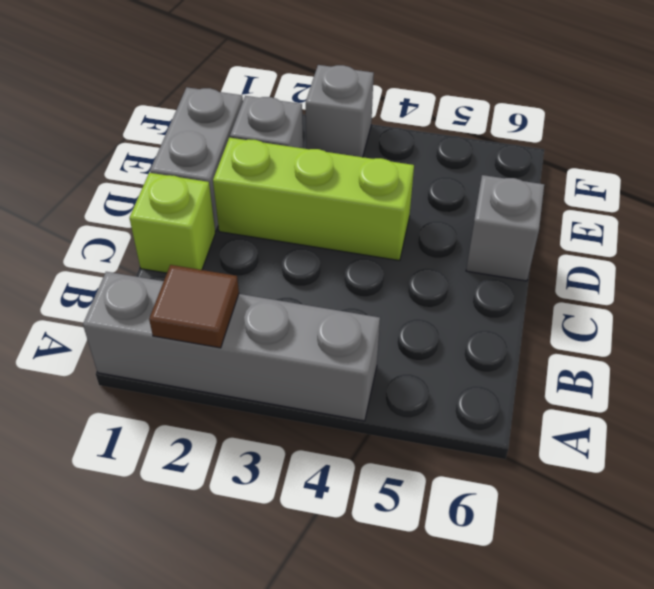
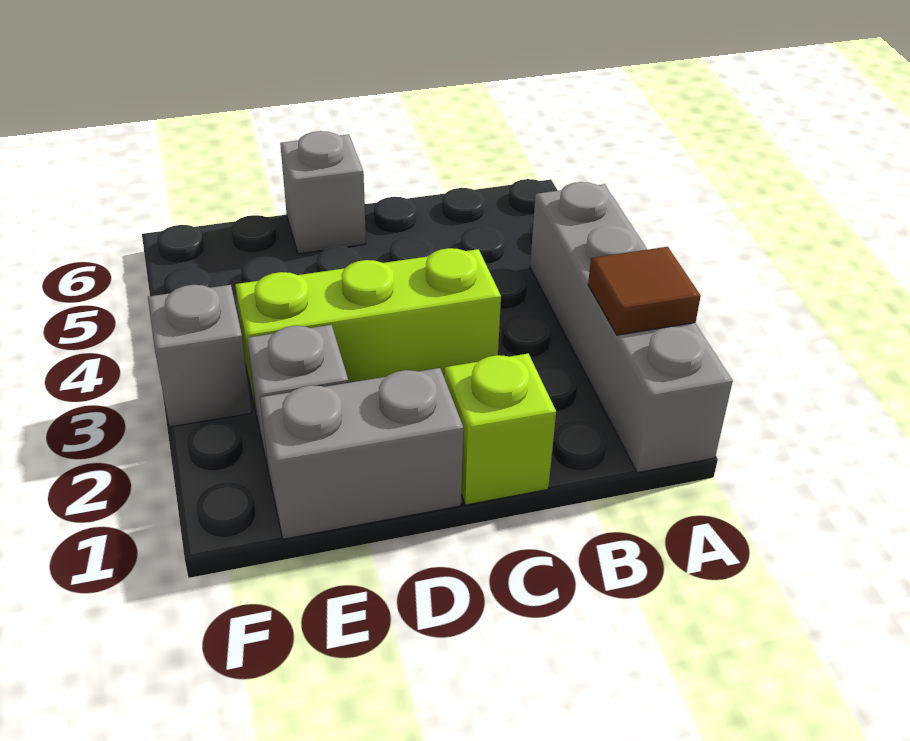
lime brick D2:D4 level 1 -> lime brick C3:E3 level 1

